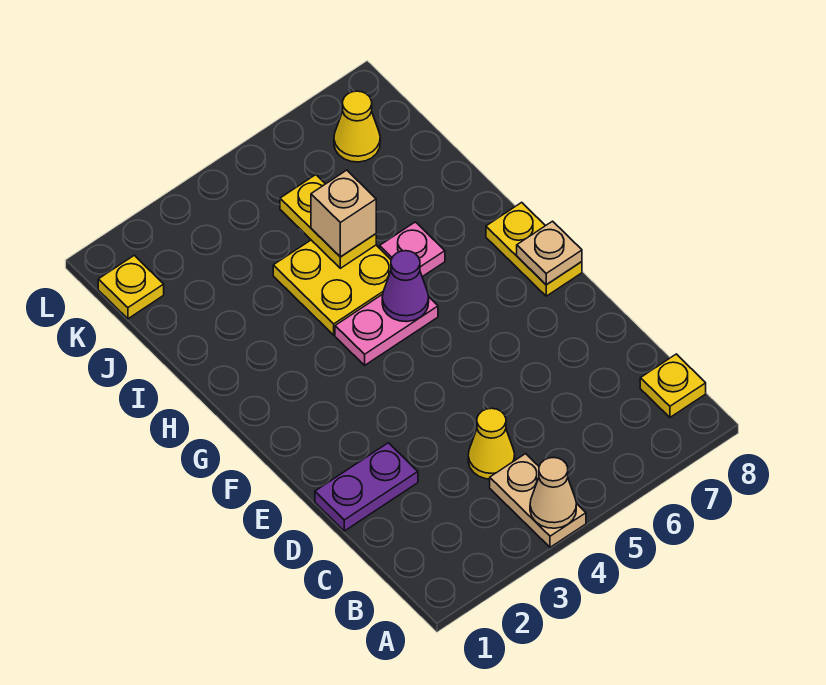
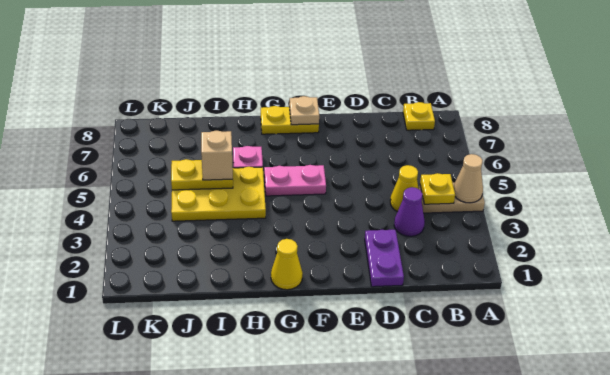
pink plate G4:G5 level 1 -> pink plate F5:G5 level 1
purple cone G5 level 2 -> purple cone C3 level 1
yellow plate H4:I5 level 1 -> yellow plate H4:J5 level 1
yellow plate K1 level 1 -> yellow plate B4 level 2
yellow cone K7 level 1 -> yellow cone G1 level 1

